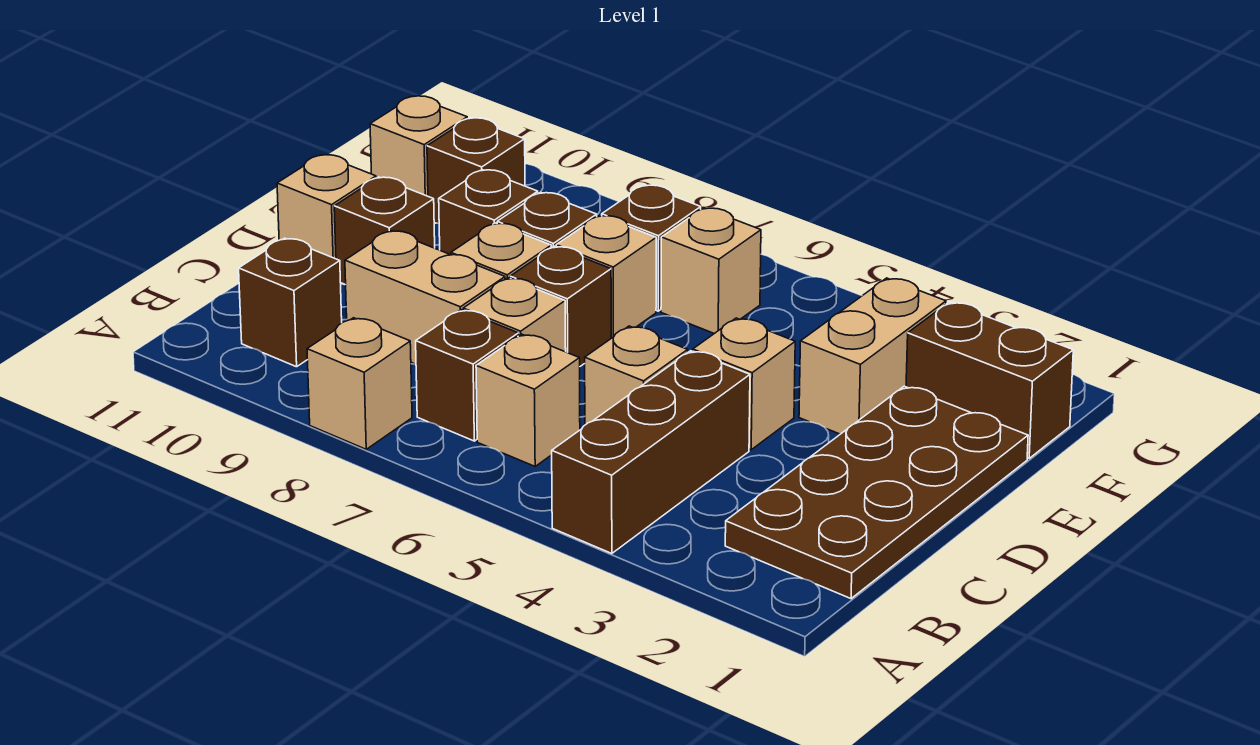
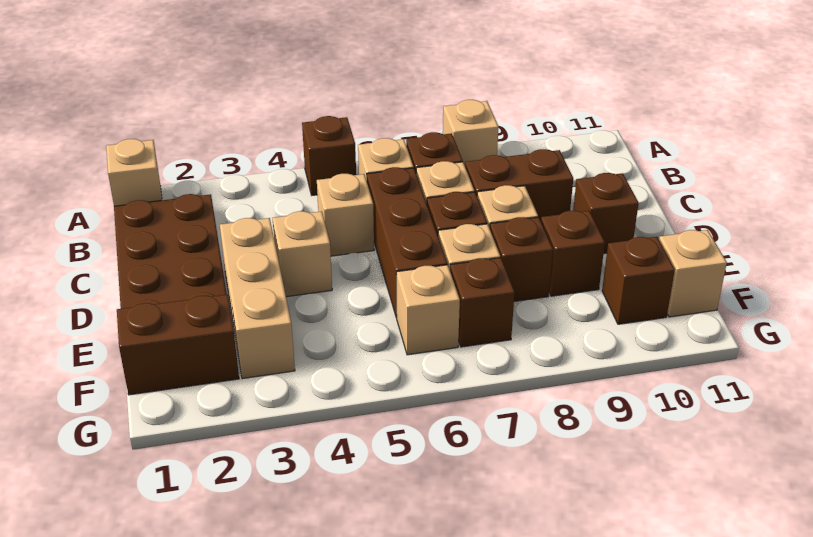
brown brick A4:C4 level 1 -> brown brick C6:E6 level 1
brown brick B10 level 1 -> brown brick A5 level 1
tan brick C8:C9 level 1 -> brown brick C8:C9 level 1
tan brick D11 level 1 -> tan brick A1 level 1
tan brick E3:F3 level 1 -> tan brick D3:F3 level 1

